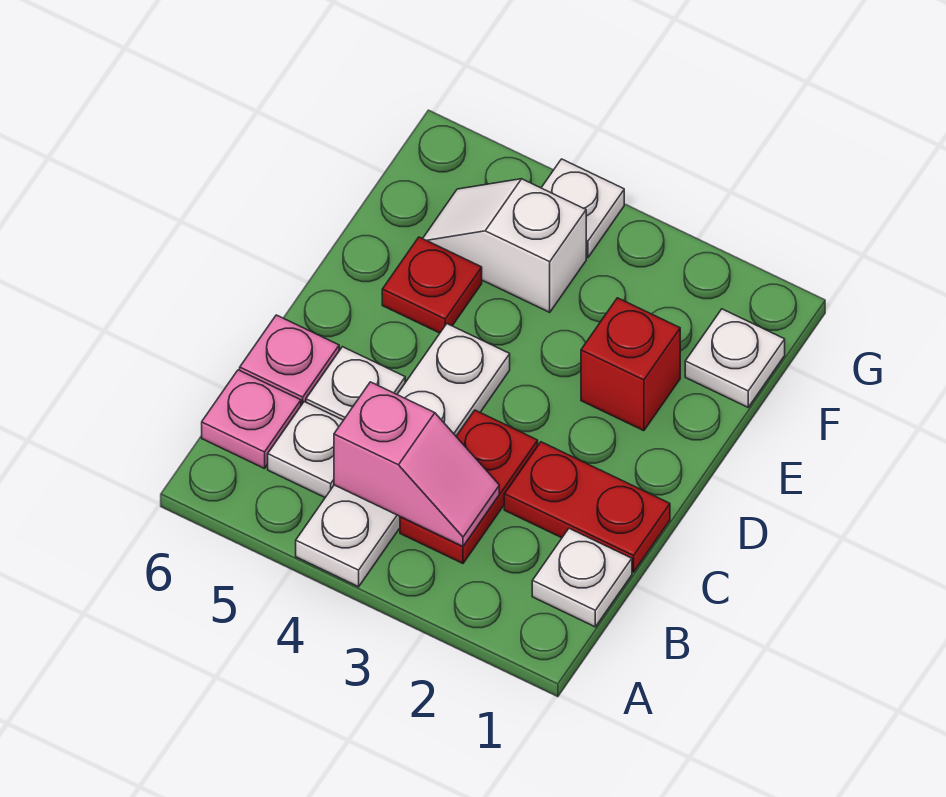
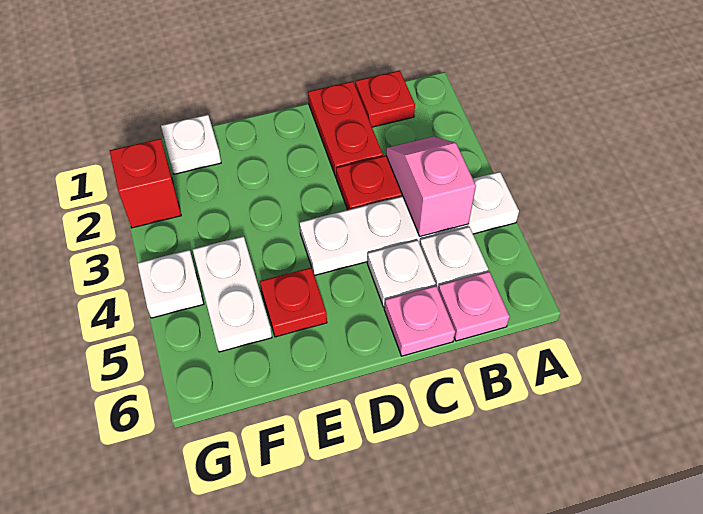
white plate B1 level 1 -> red plate B1 level 1
red brick E2 level 1 -> red brick G2 level 1
white slope F4:F5 level 1 top 4 -> white plate F4:F5 level 1

